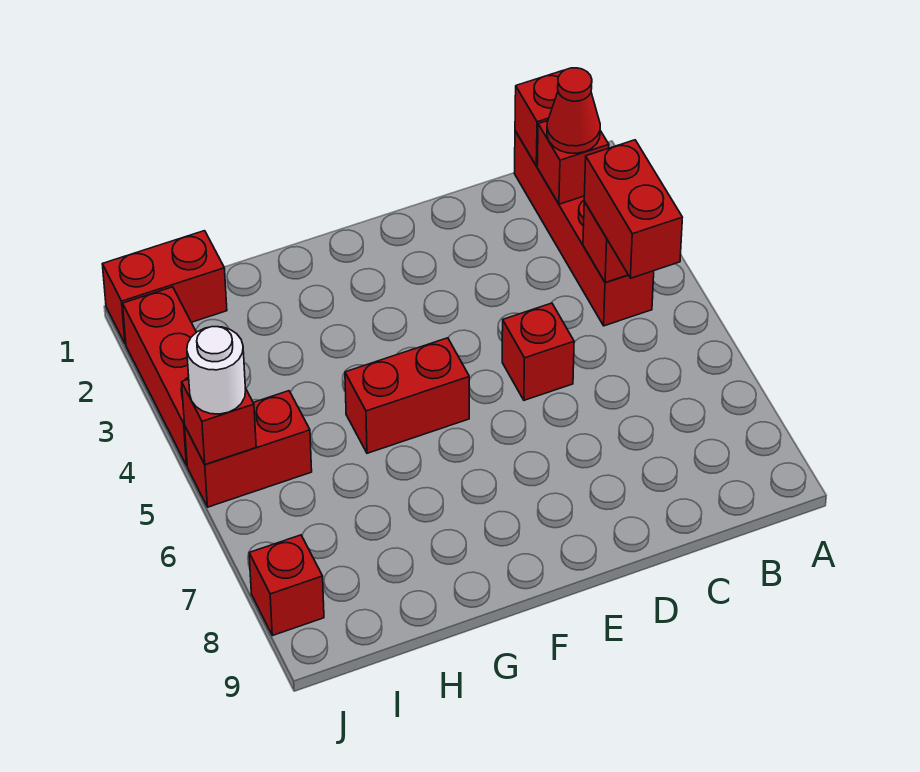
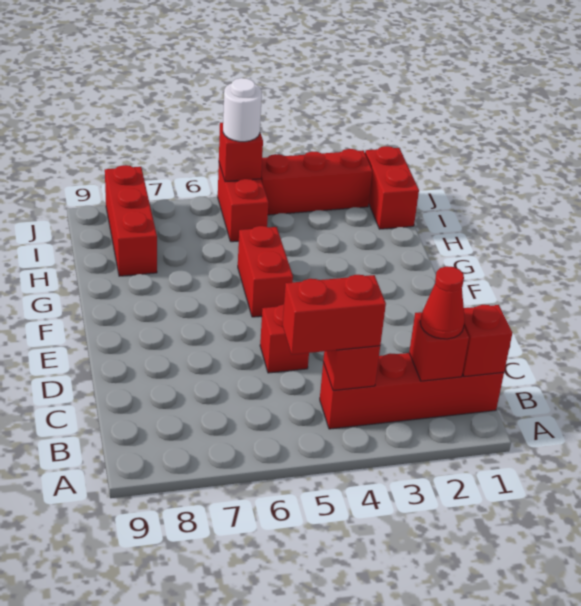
red brick J8 level 1 -> red brick H8:J8 level 1

